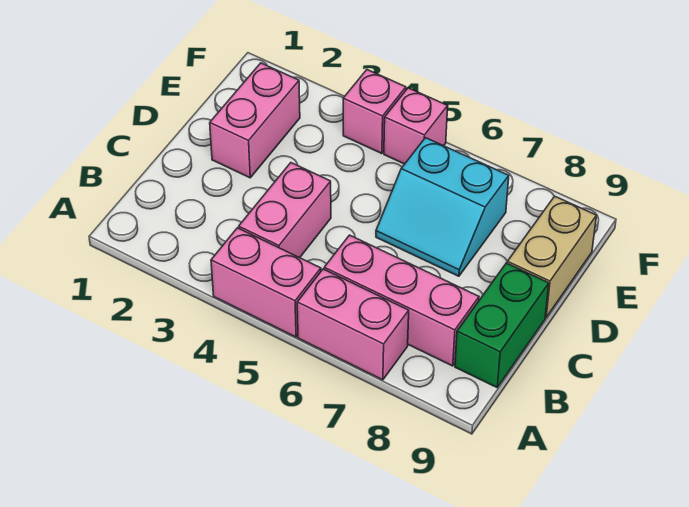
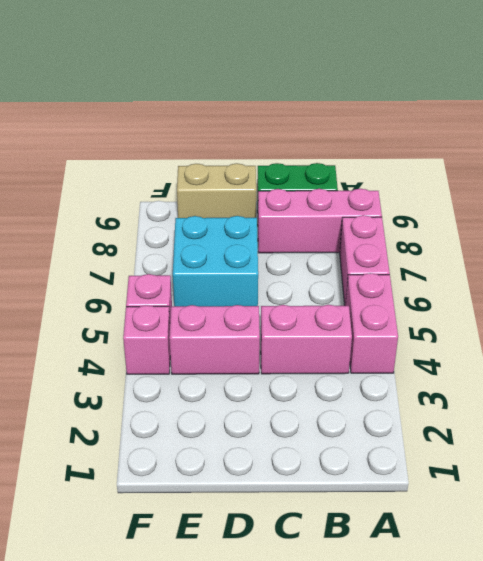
pink brick B6:B8 level 1 -> pink brick A8:C8 level 1
pink brick D2:E2 level 1 -> pink brick D4:E4 level 1
cyan slope D6:E7 level 1 top E -> cyan brick D6:E7 level 1

